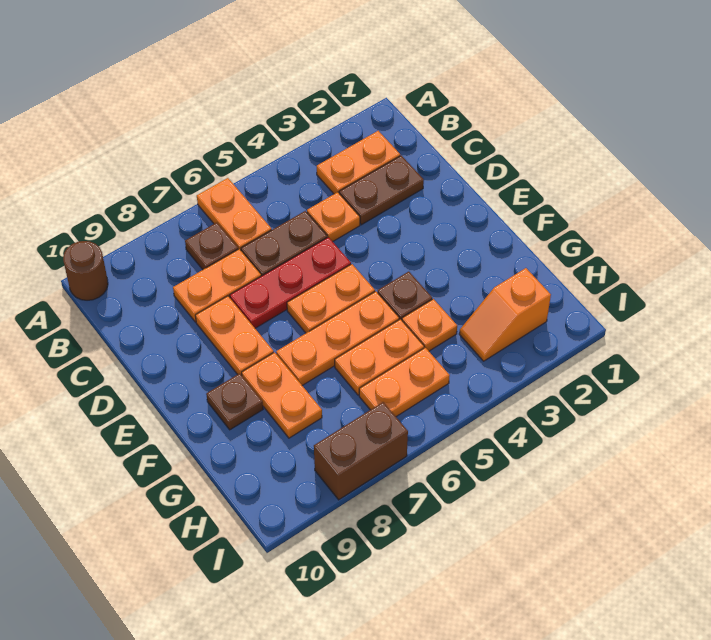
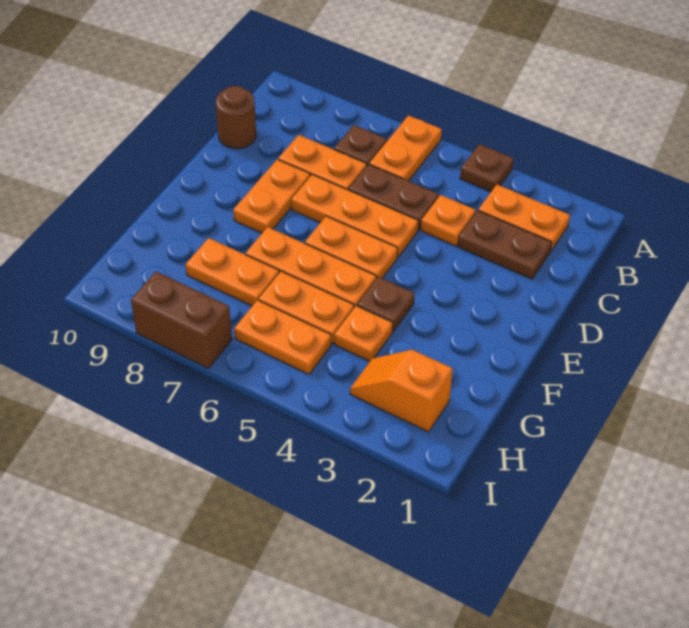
brown round brick A10 level 1 -> brown round brick C10 level 1
red plate D5:D7 level 1 -> orange plate D5:D7 level 1
orange plate F8:G8 level 1 -> orange plate G7:G8 level 1
brown plate F9 level 1 -> brown plate A4 level 1

